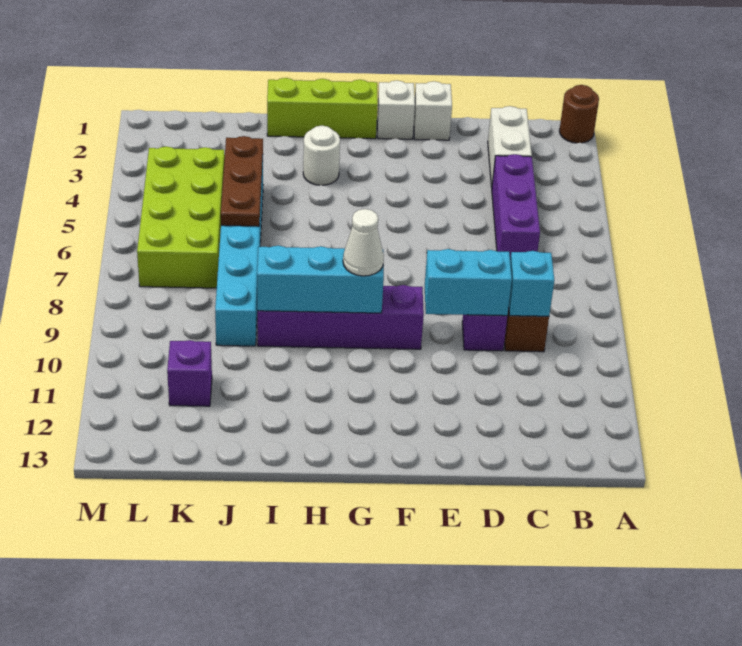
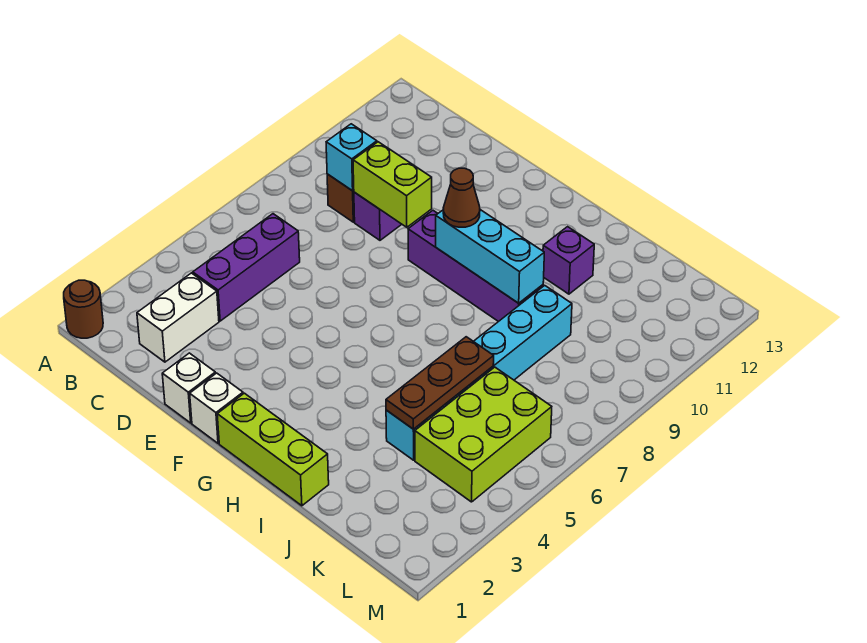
cyan brick D9:E9 level 2 -> lime brick D9:E9 level 2
white cone G9 level 3 -> brown cone G9 level 3
white round brick H3 level 1 -> none
lime brick K4:L7 level 1 -> lime brick K4:L6 level 1
purple brick K11 level 1 -> purple brick I11 level 1

